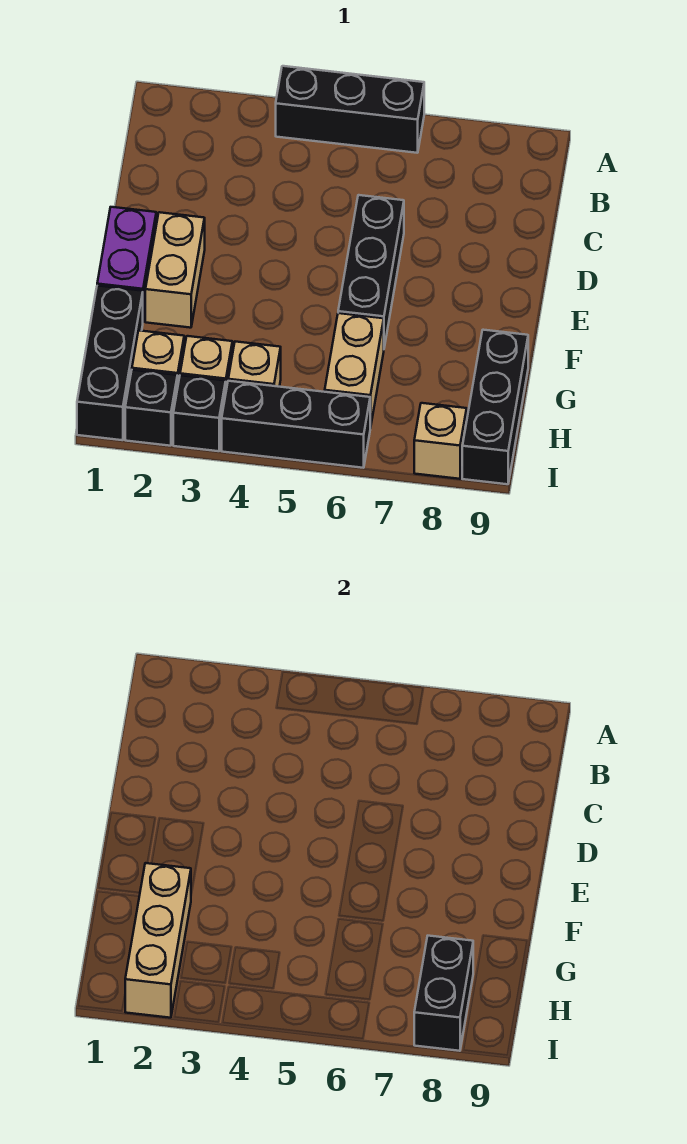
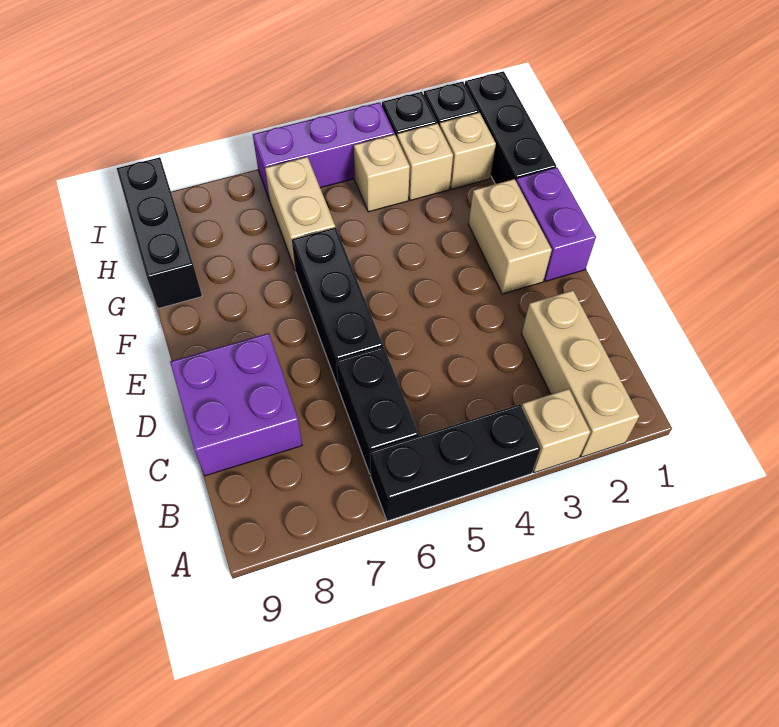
none -> purple brick C8:D9 level 1
tan brick G2:I2 level 2 -> tan brick A2:C2 level 1
black brick H8:I8 level 2 -> black brick B6:C6 level 1
black brick I4:I6 level 1 -> purple brick I4:I6 level 1
tan brick I8 level 1 -> tan brick A3 level 1

